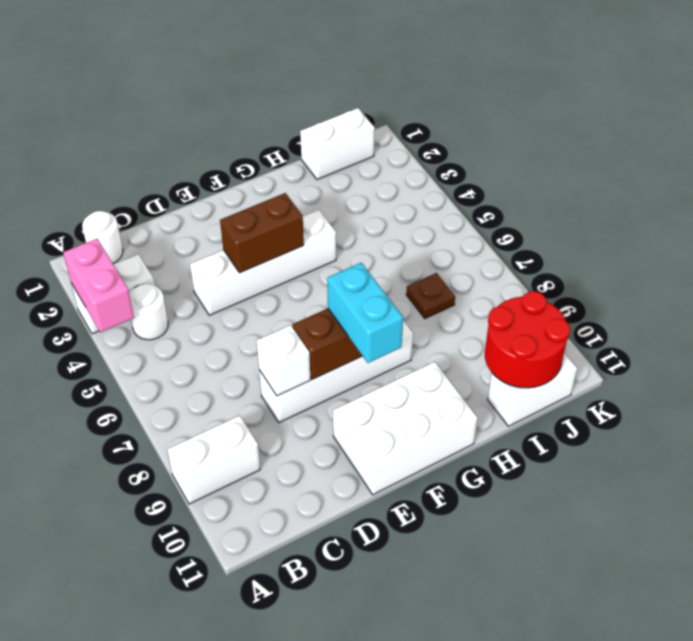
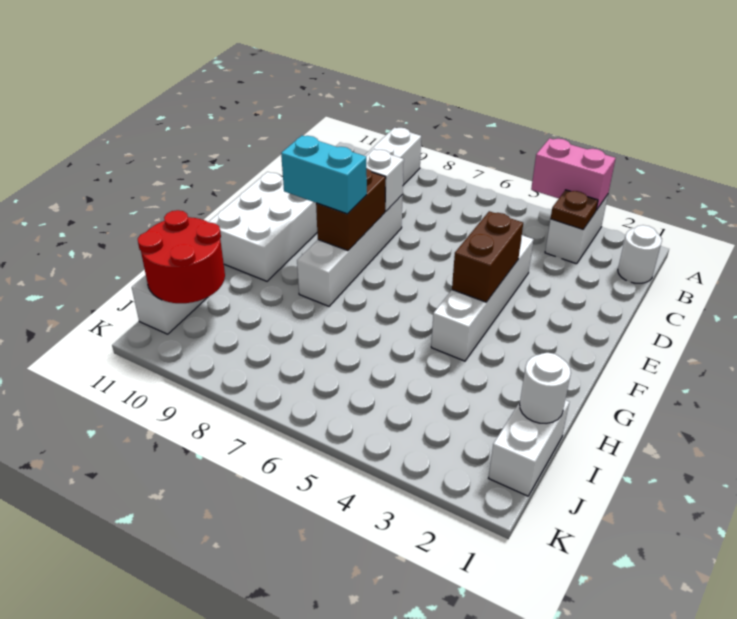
white round brick B4 level 1 -> white round brick I1 level 2
brown plate I7 level 1 -> brown plate B3 level 2

